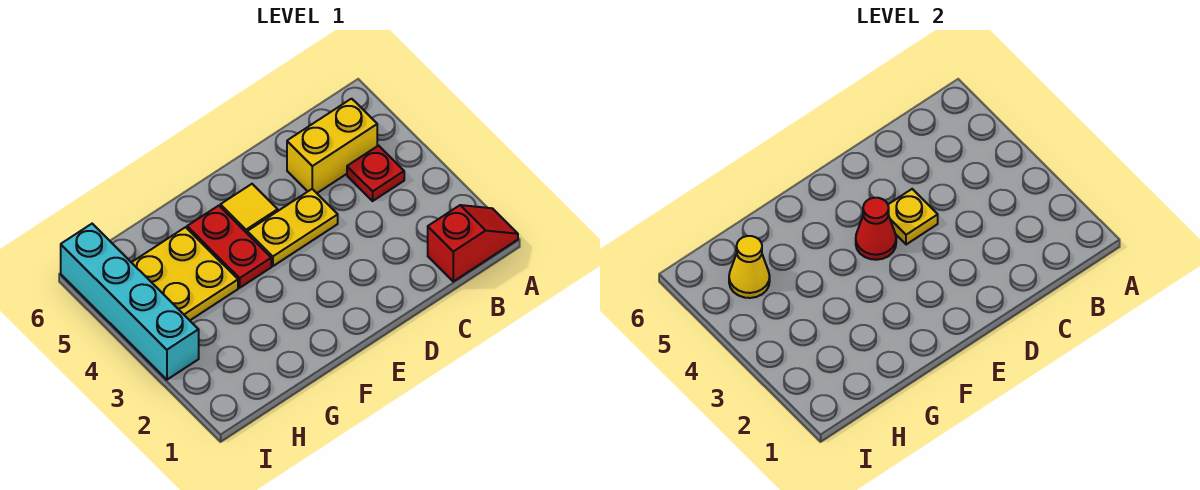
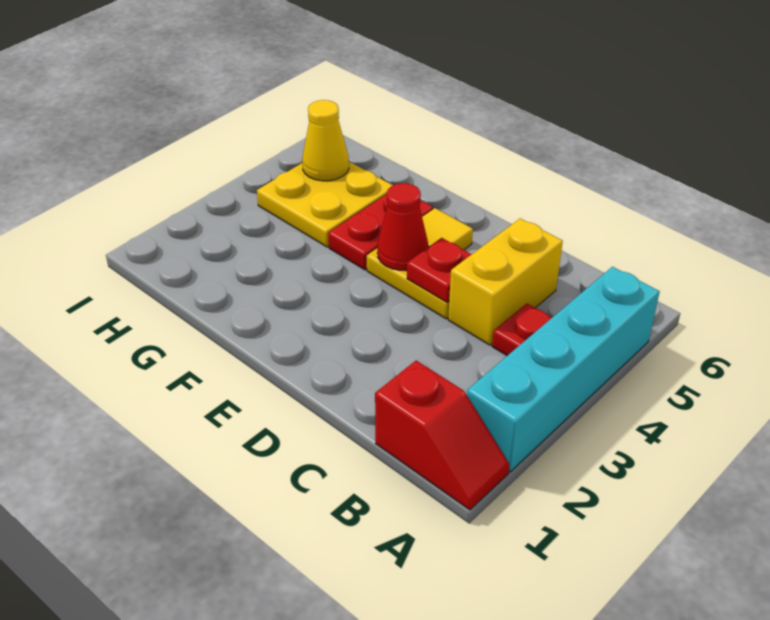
yellow brick B5:C5 level 1 -> yellow brick C4:C5 level 1
yellow plate D4 level 2 -> red plate D4 level 2
cyan brick I3:I6 level 1 -> cyan brick A2:A5 level 1

